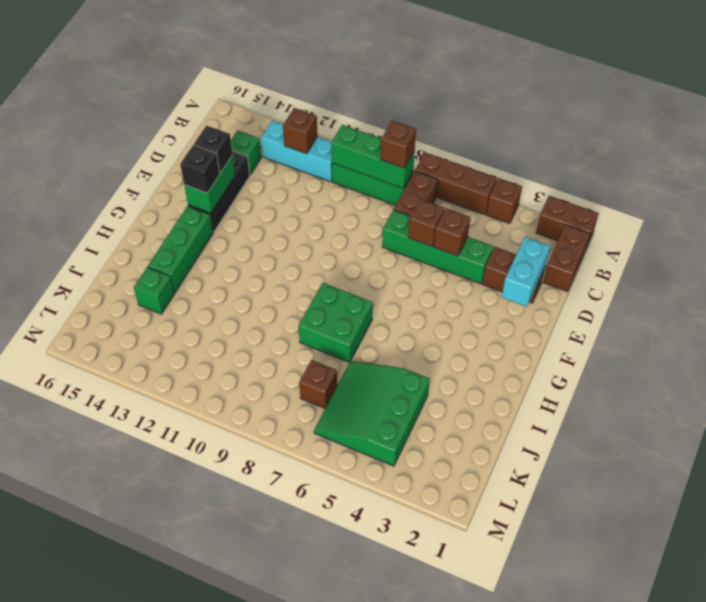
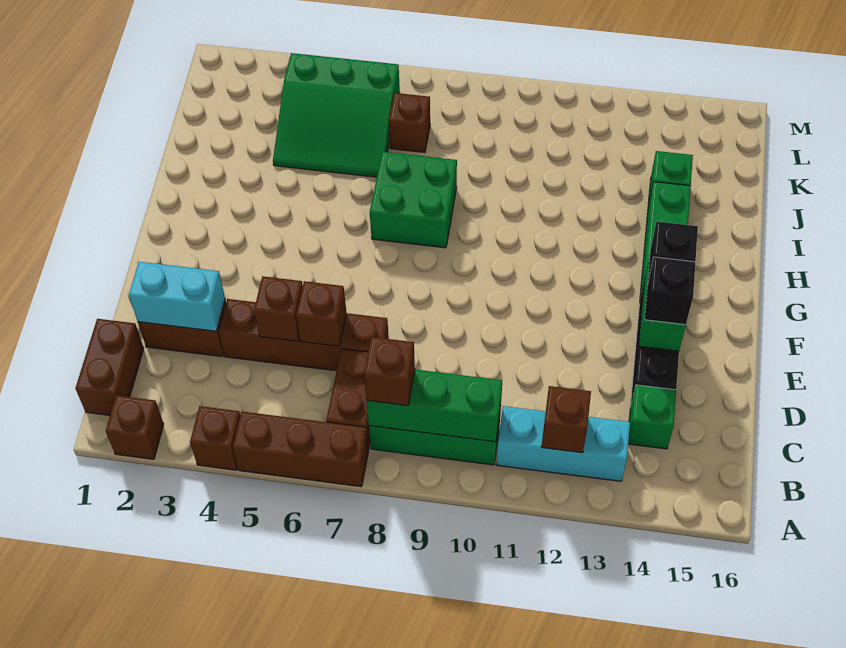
brown brick A1:A2 level 1 -> brown brick A2 level 1
cyan brick D2:E2 level 2 -> cyan brick D2:D3 level 2
green brick D4:D7 level 1 -> brown brick D4:D7 level 1
green slope J4:L6 level 1 top 4 -> green slope J4:L6 level 1 top L

